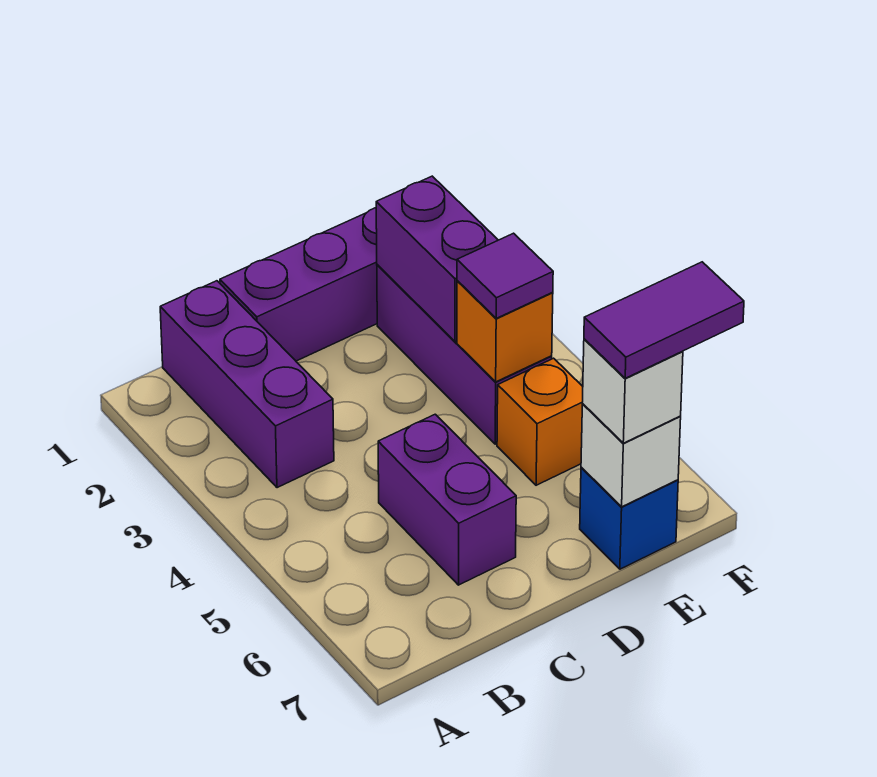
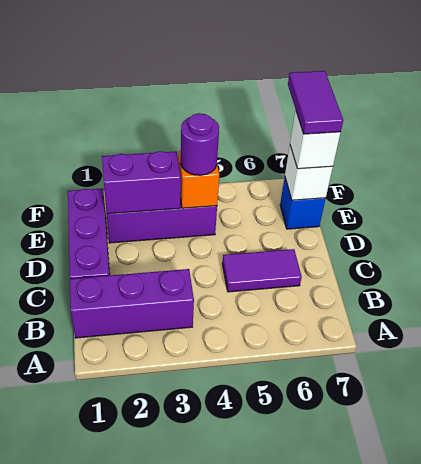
purple brick C5:C6 level 1 -> purple tile C5:C6 level 1
purple tile E4 level 3 -> purple round brick E4 level 3
orange brick E5 level 1 -> none

